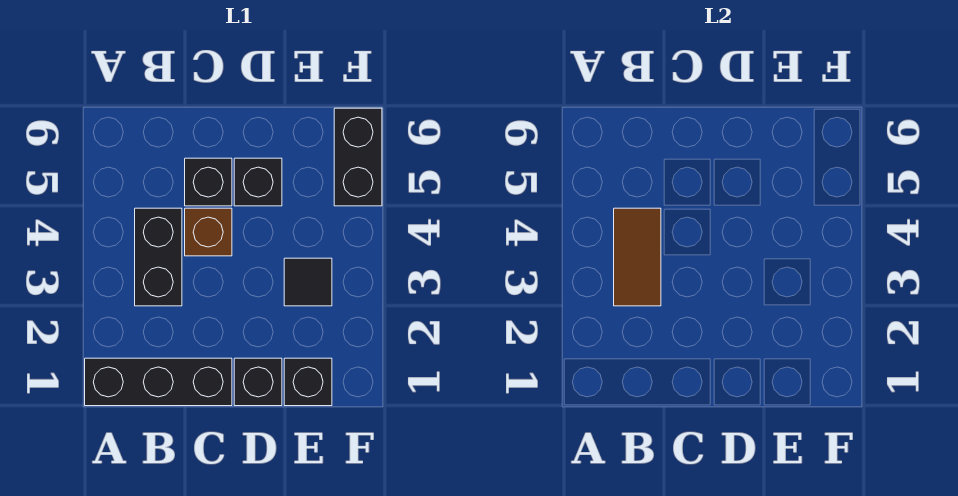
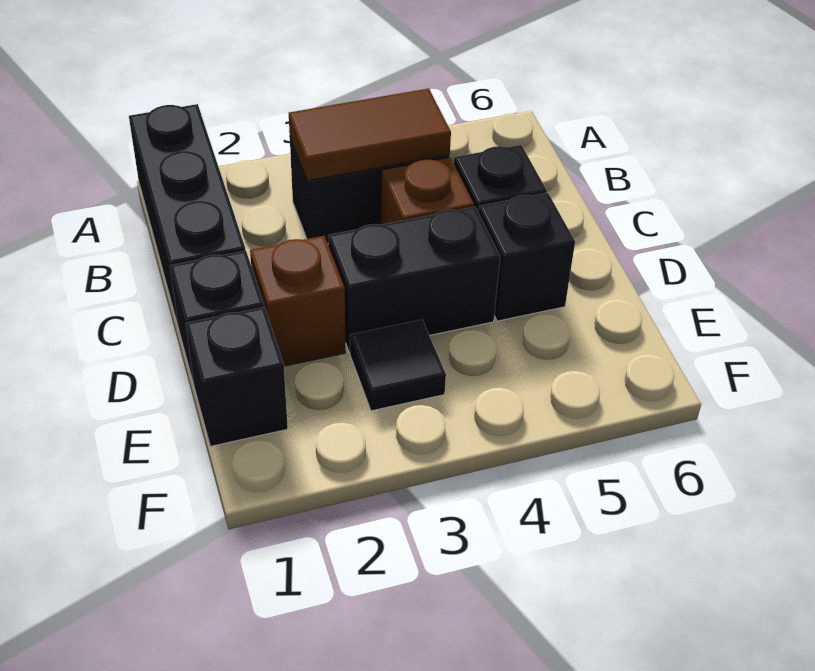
none -> brown brick D2 level 1
black brick F5:F6 level 1 -> black brick D3:D4 level 1

